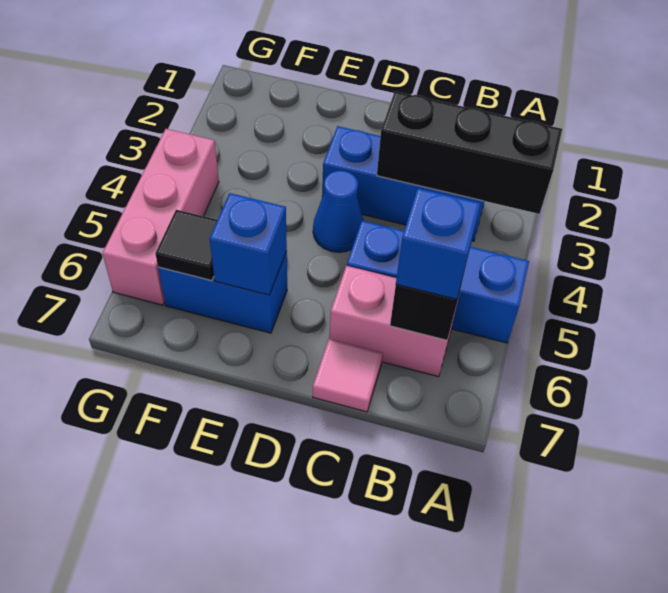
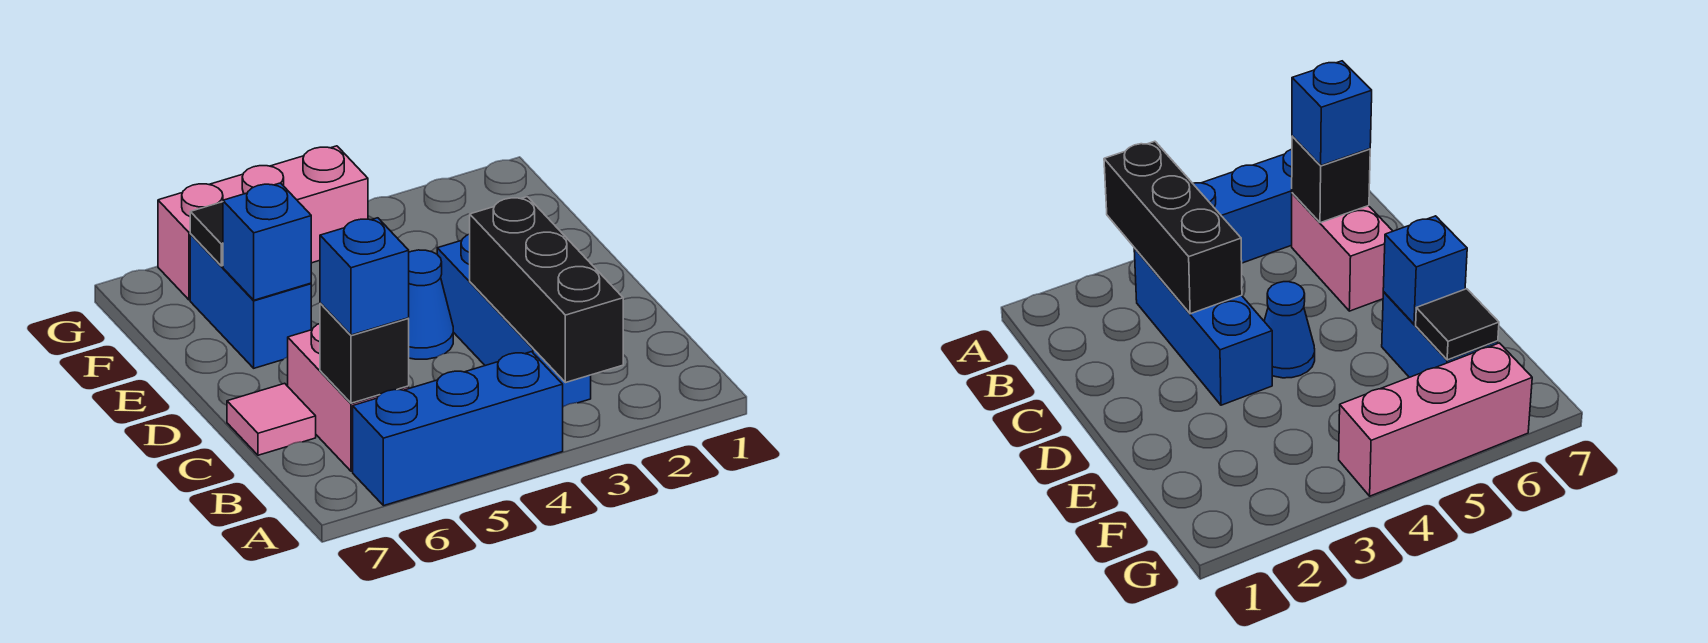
blue brick A5:C5 level 1 -> blue brick A4:A6 level 1

